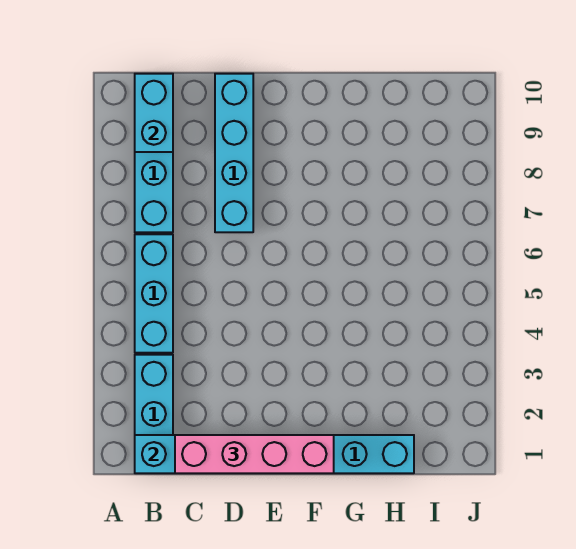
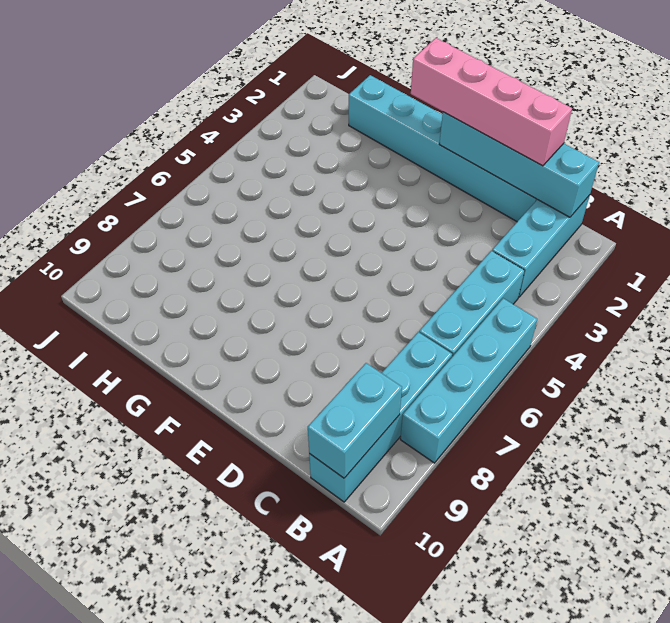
cyan brick D7:D10 level 1 -> cyan brick A5:A8 level 1

